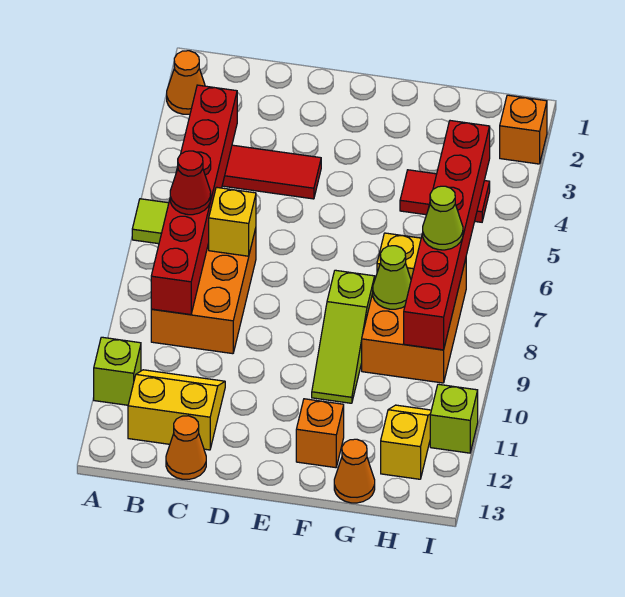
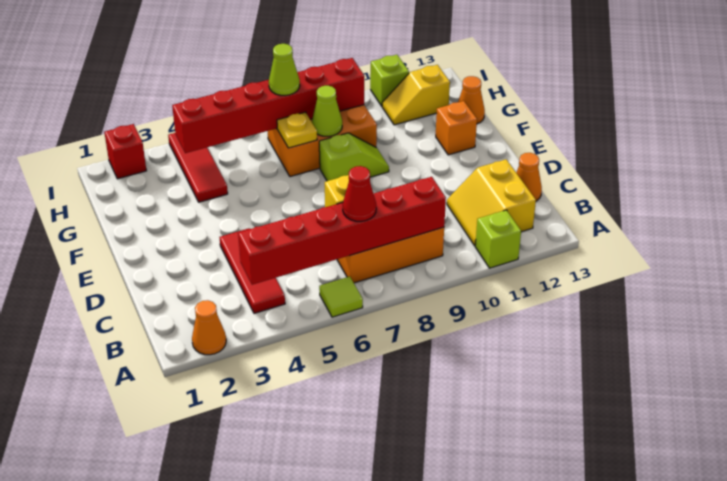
lime slope F8:F10 level 1 top 8 -> lime slope F8:F9 level 1 top 8
red tile G4:H4 level 1 -> red tile G4:I4 level 1
orange brick I2 level 1 -> red brick I2 level 1

